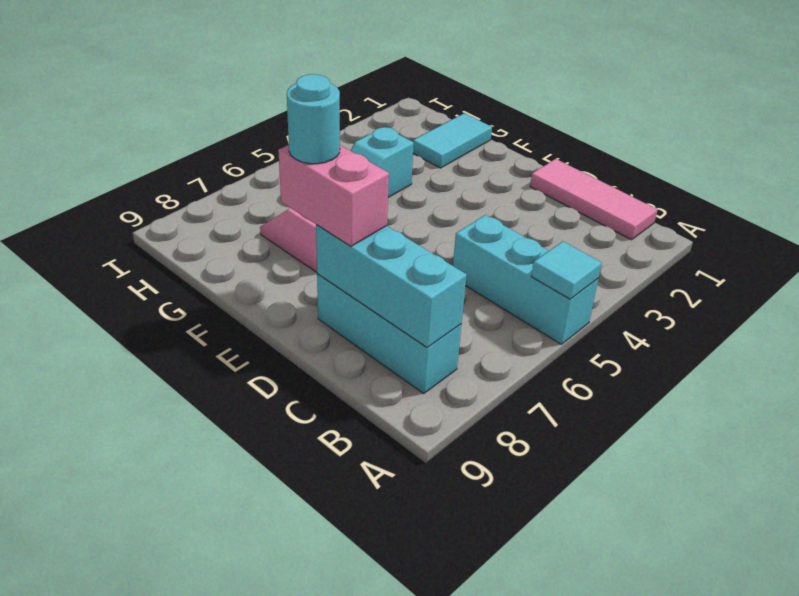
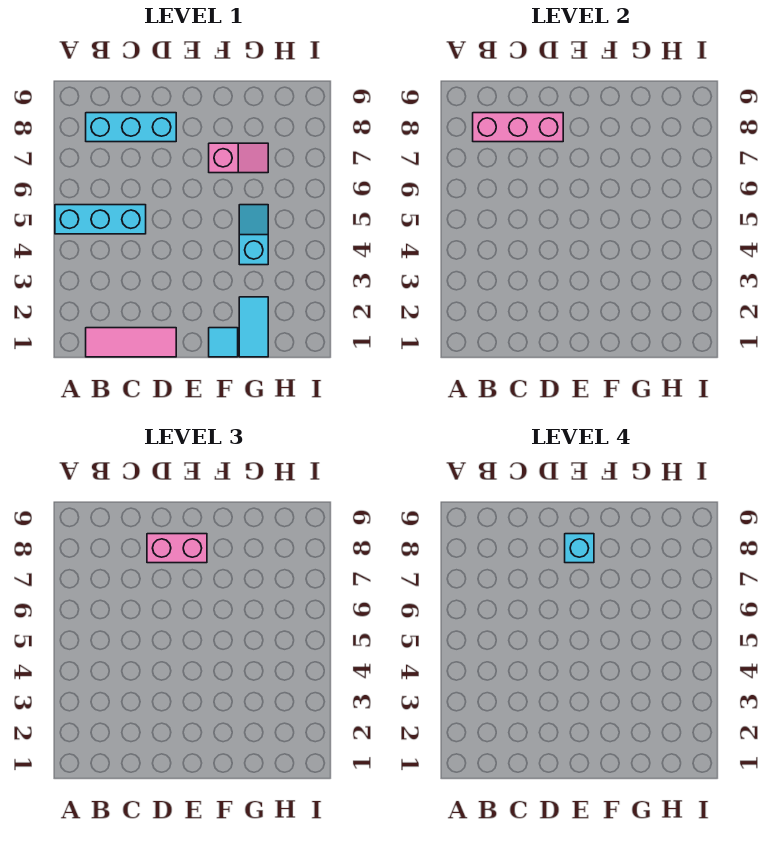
cyan tile A5 level 2 -> cyan tile F1 level 1
cyan brick B8:D8 level 2 -> pink brick B8:D8 level 2
cyan round brick E8 level 4 -> cyan brick E8 level 4

